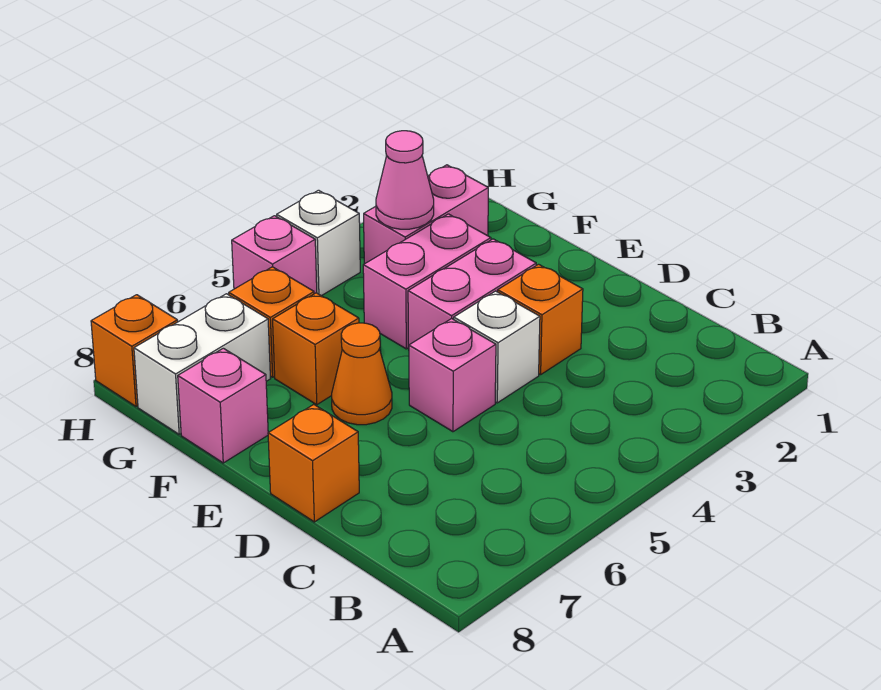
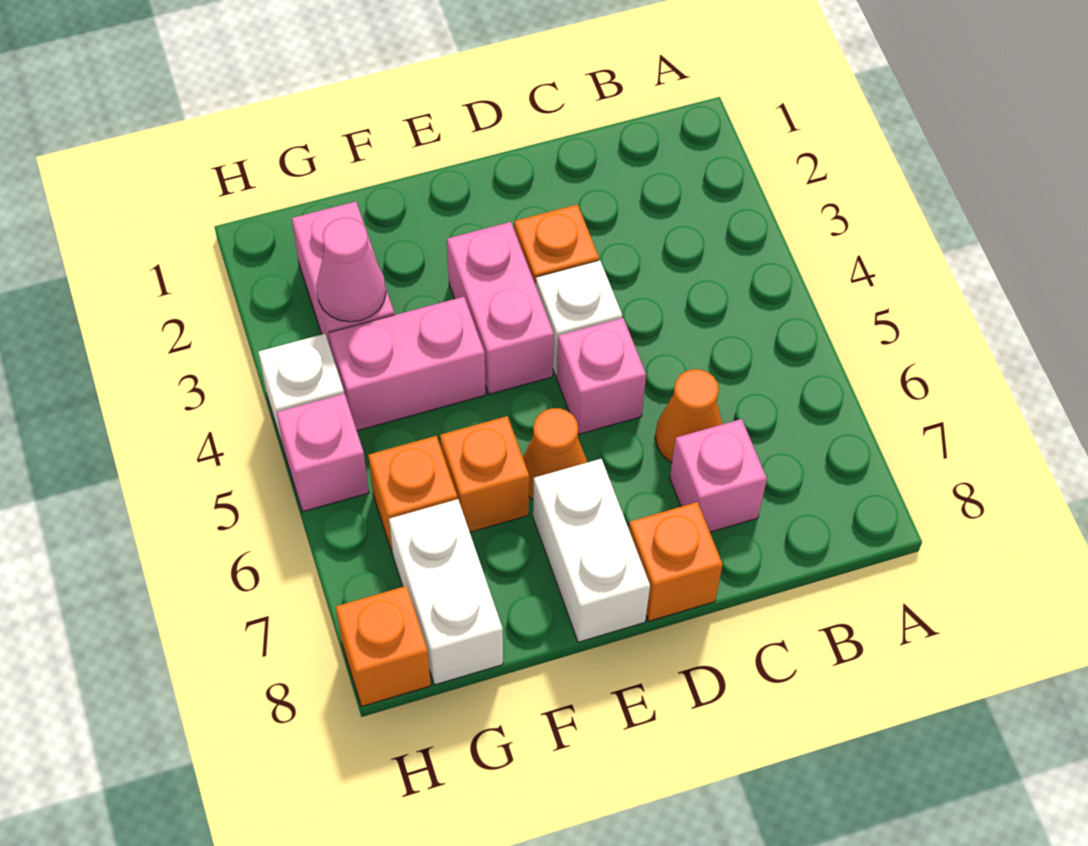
none -> orange cone C6 level 1
none -> white brick E7:E8 level 1
pink brick F3:F4 level 1 -> pink brick F4:G4 level 1
pink brick F8 level 1 -> pink brick C7 level 1

